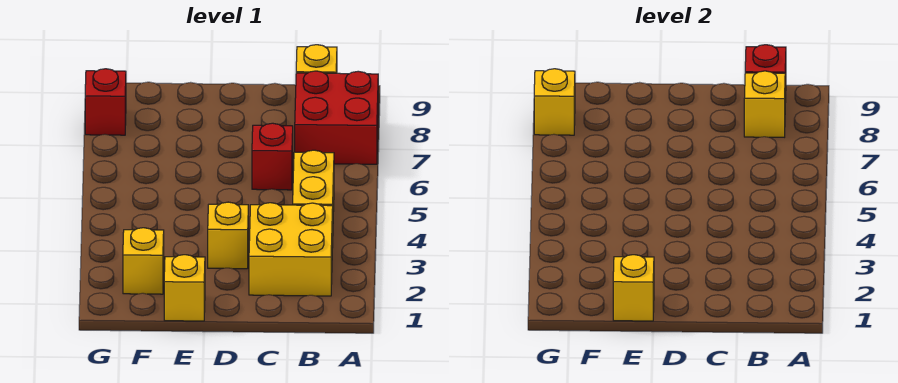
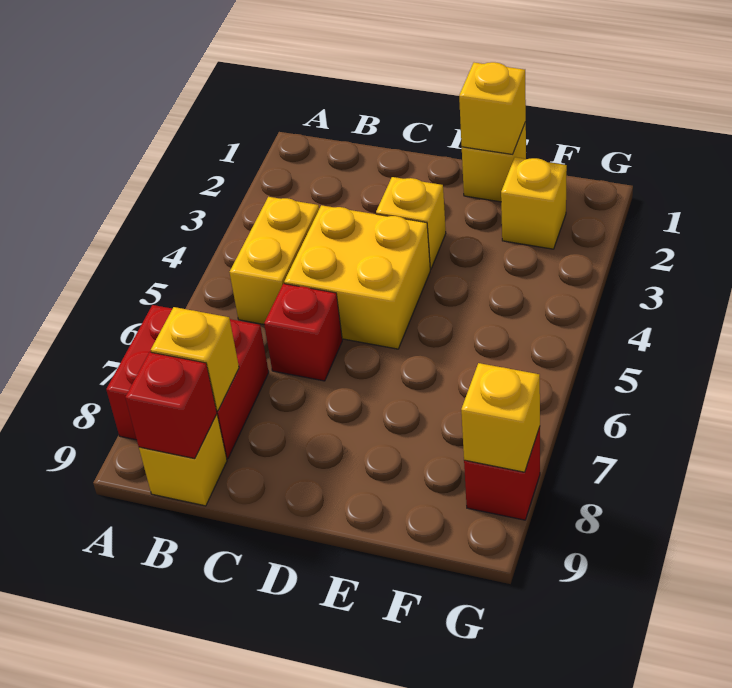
yellow brick B2:C3 level 1 -> yellow brick C4:D5 level 1

